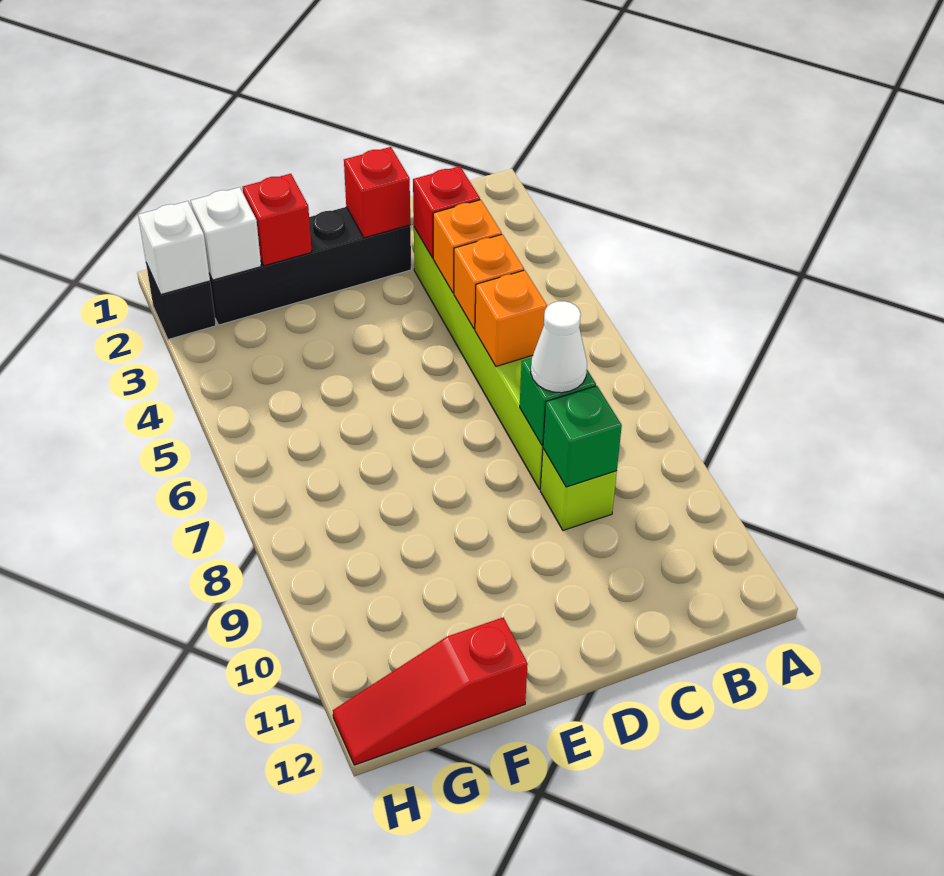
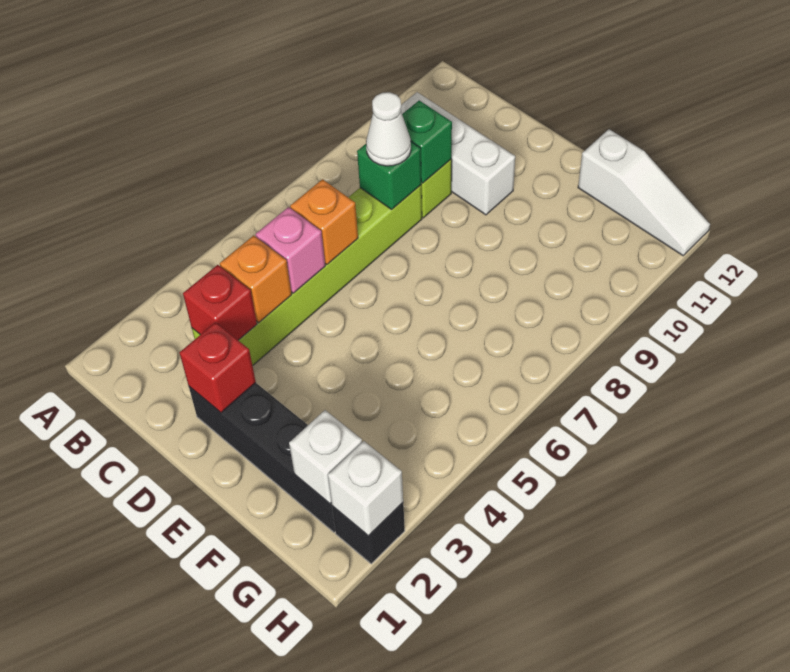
none -> white brick B10:D10 level 1
orange brick C5 level 2 -> pink brick C5 level 2
red brick F2 level 2 -> none
red slope F12:H12 level 1 top F -> white slope F12:H12 level 1 top F

